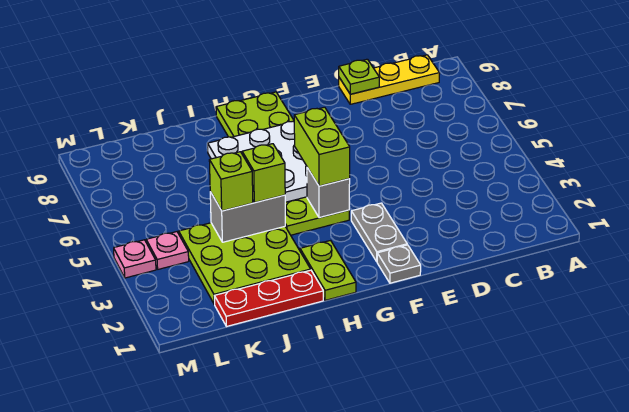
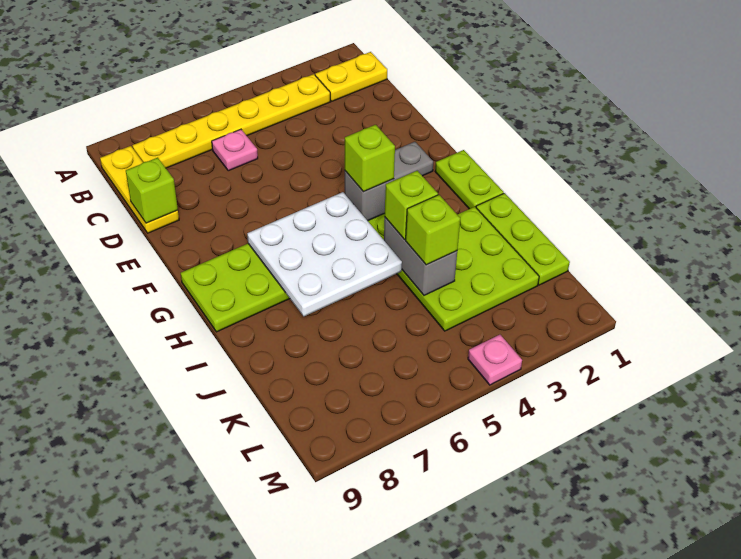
none -> yellow plate B1:B2 level 1
none -> yellow plate B3:B8 level 1
lime plate D9 level 2 -> lime brick D9 level 2
grey plate F1 level 1 -> none
lime brick G4:G5 level 3 -> lime brick G4 level 3
lime plate H1:H2 level 1 -> lime plate G1:H1 level 1
red plate I1:K1 level 1 -> lime plate I1:K1 level 1
pink plate L4 level 1 -> pink plate C6 level 1

